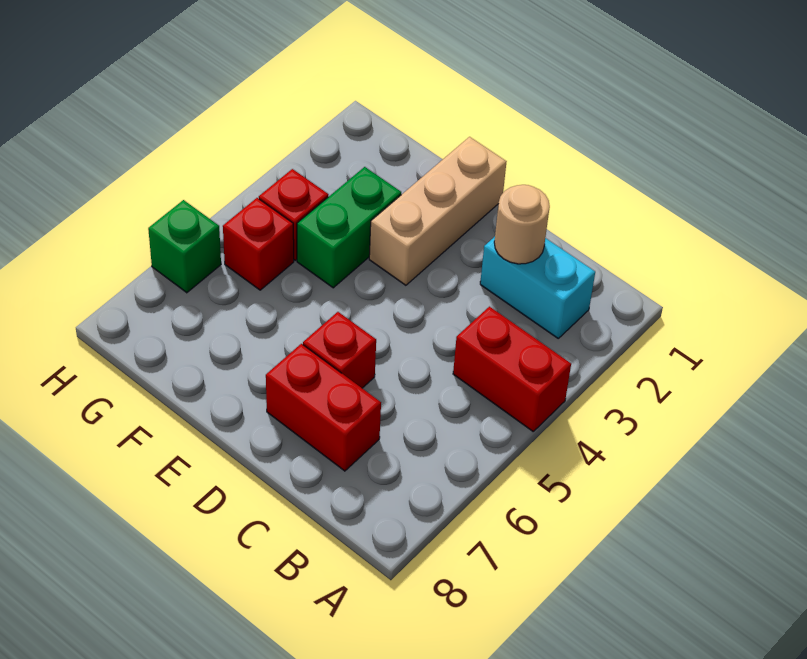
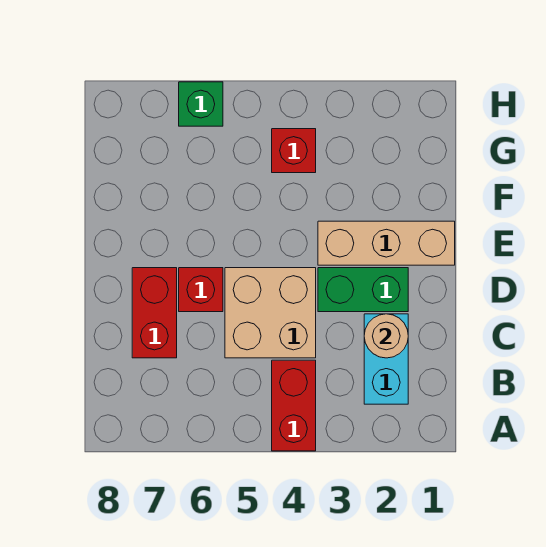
none -> tan brick C4:D5 level 1
green brick F3:F4 level 1 -> green brick D2:D3 level 1
red brick G5 level 1 -> none

